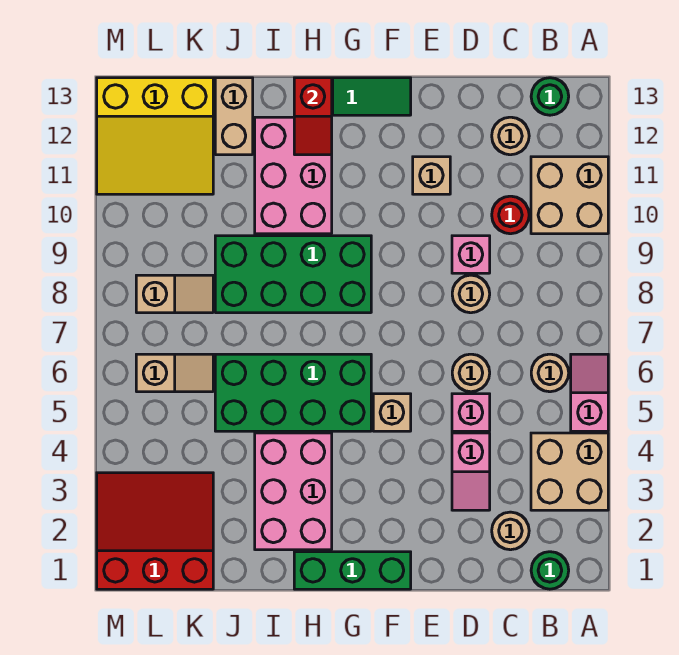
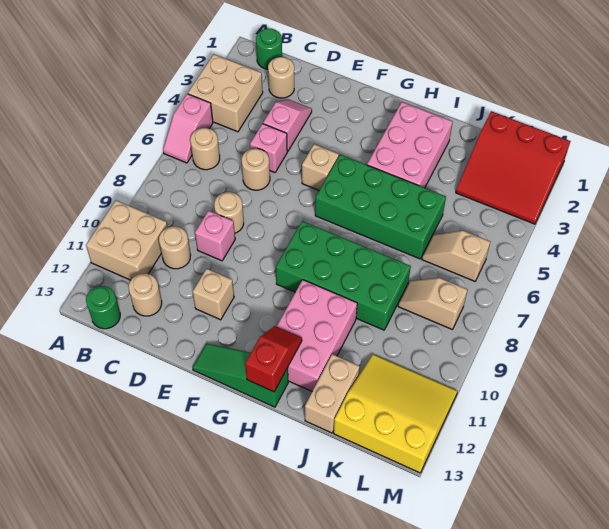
red round brick C10 level 1 -> tan round brick C10 level 1
green brick F1:H1 level 1 -> none

